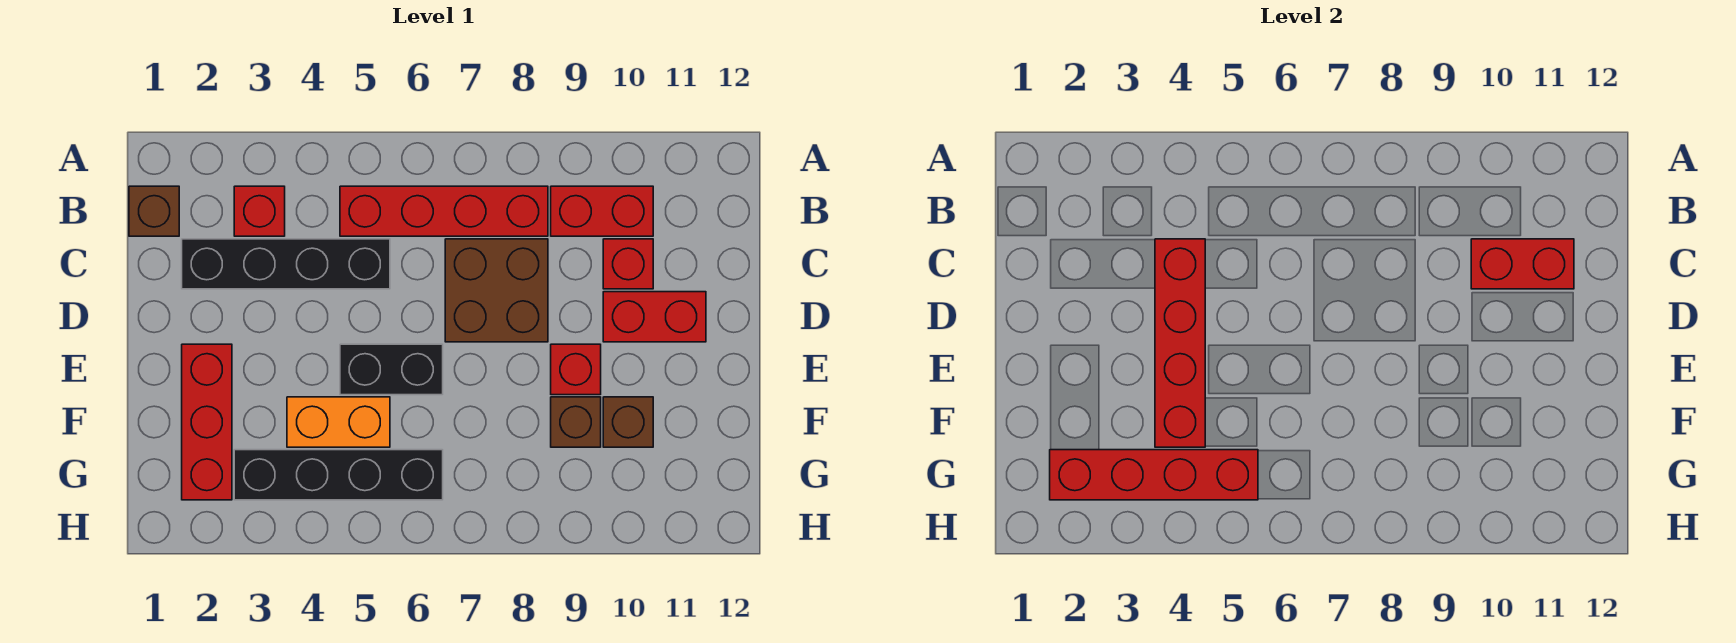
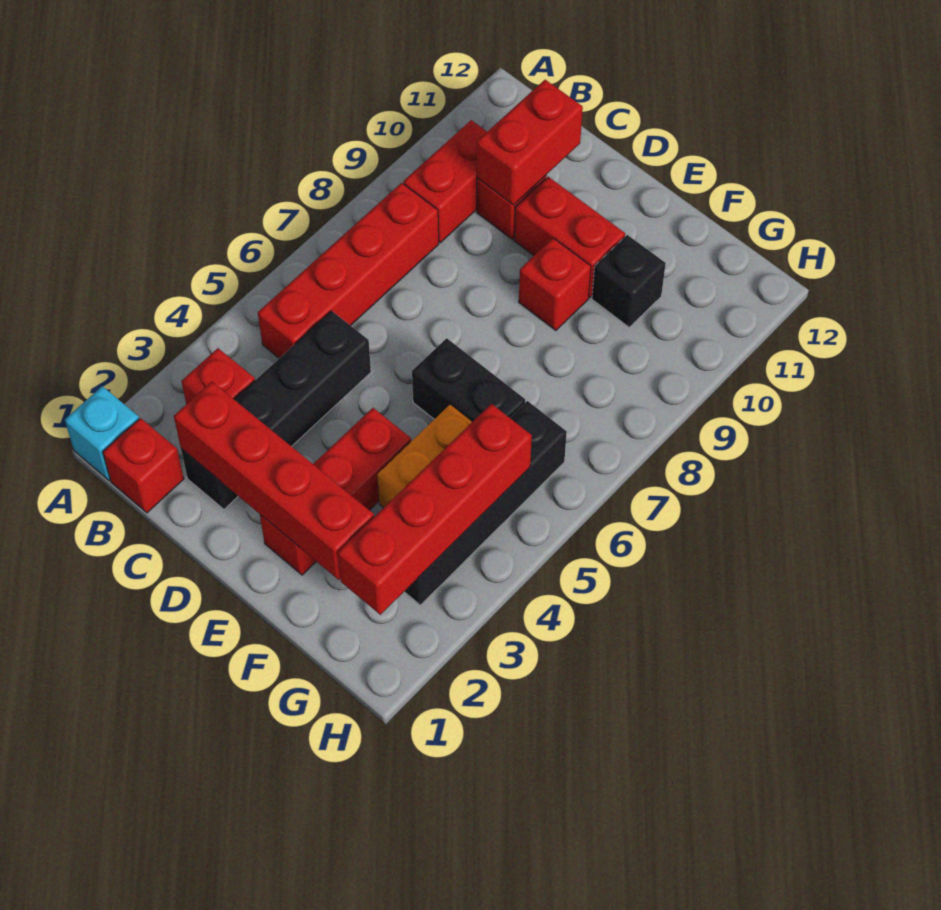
none -> cyan brick A1 level 1
brown brick B1 level 1 -> red brick B1 level 1
red brick C4:F4 level 2 -> red brick C2:F2 level 2
brown brick C7:D8 level 1 -> none
red brick D10:D11 level 1 -> red brick D10:E10 level 1
red brick E2:G2 level 1 -> red brick E2:E4 level 1
black brick E5:E6 level 1 -> black brick E6:F6 level 1
brown brick F9 level 1 -> none
brown brick F10 level 1 -> black brick F10 level 1

